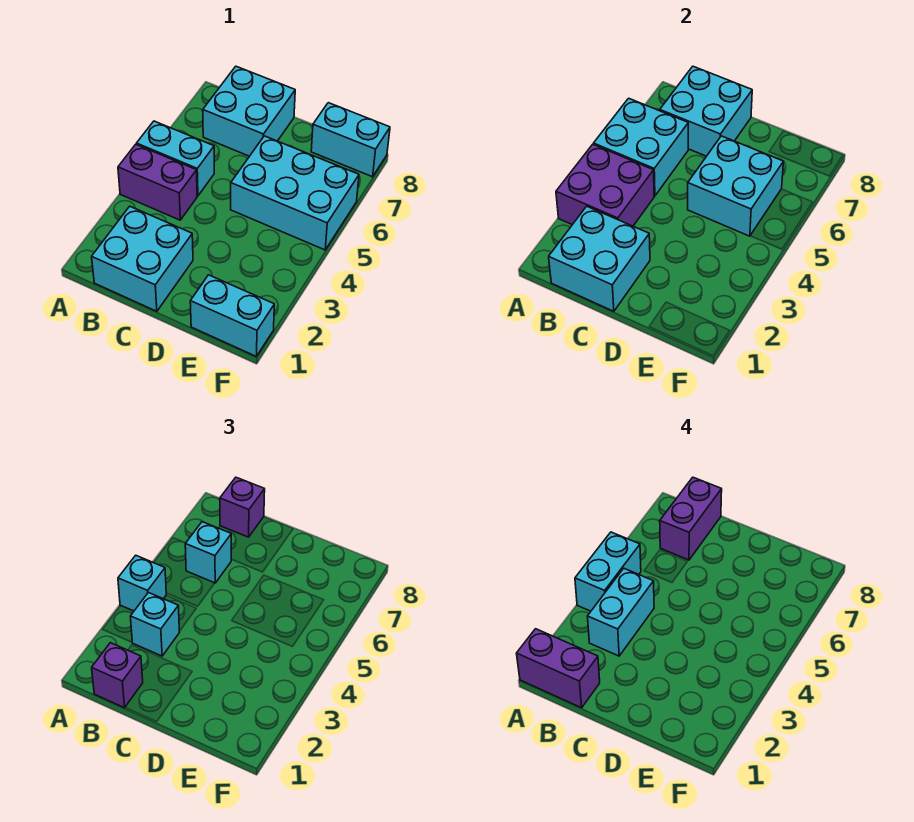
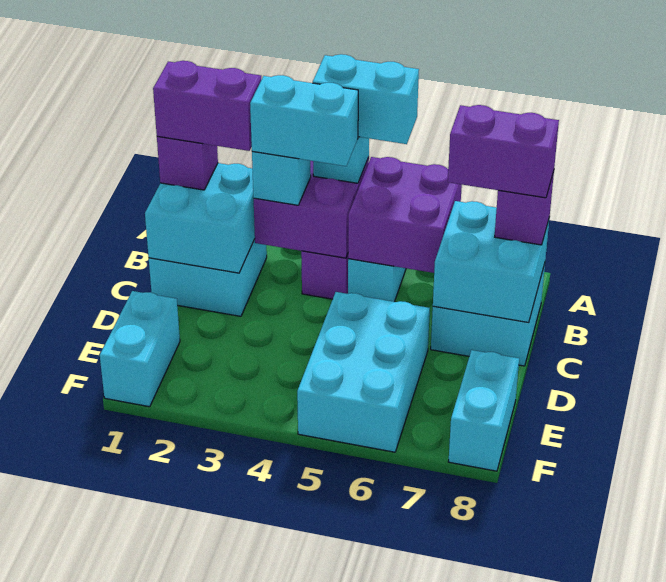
purple brick A1:B1 level 4 -> purple brick B1:B2 level 4
cyan brick A5:B6 level 2 -> purple brick A5:B6 level 2
cyan brick B6 level 3 -> none
cyan brick D5:E6 level 2 -> none

